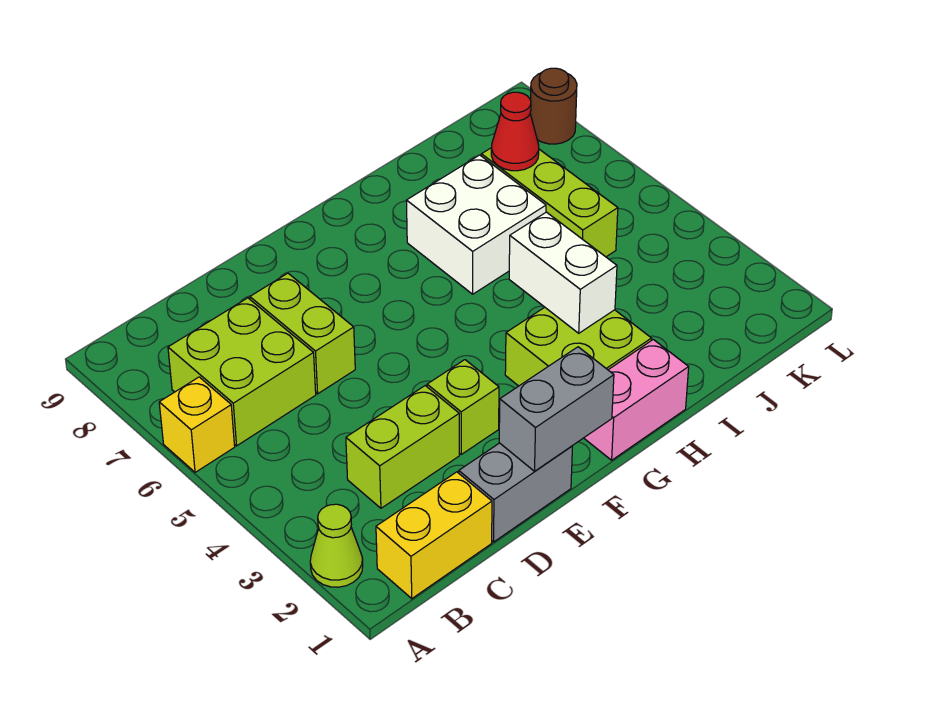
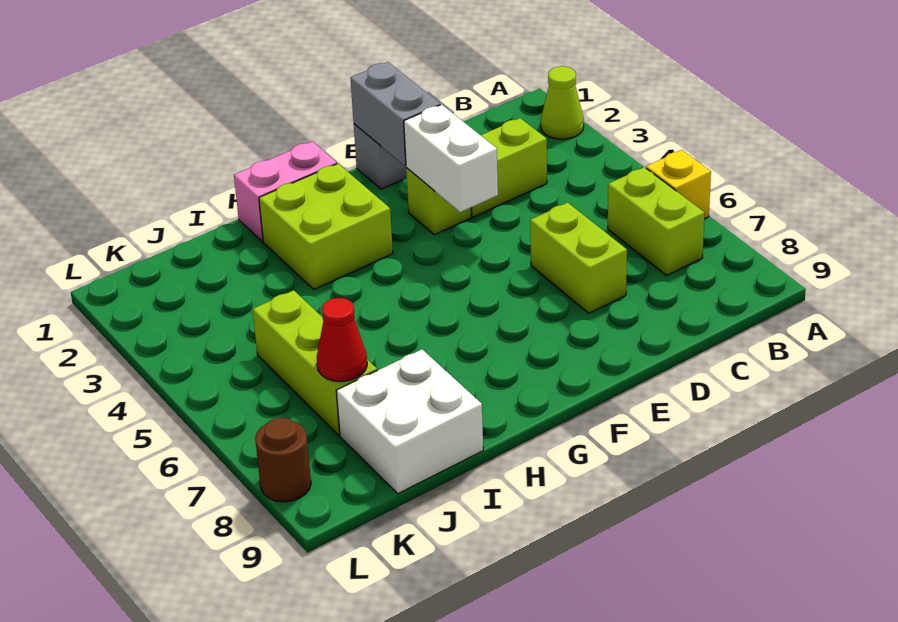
yellow brick B1:C1 level 1 -> none
lime brick B6:C7 level 1 -> lime brick B6:B7 level 1
grey brick E1:F1 level 2 -> grey brick E1:E2 level 2
white brick H3:H4 level 2 -> white brick E3:E4 level 2
white brick H6:I7 level 1 -> white brick I8:J9 level 1

